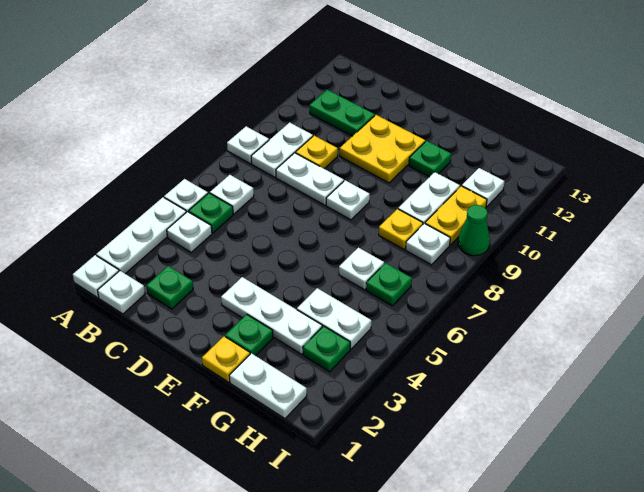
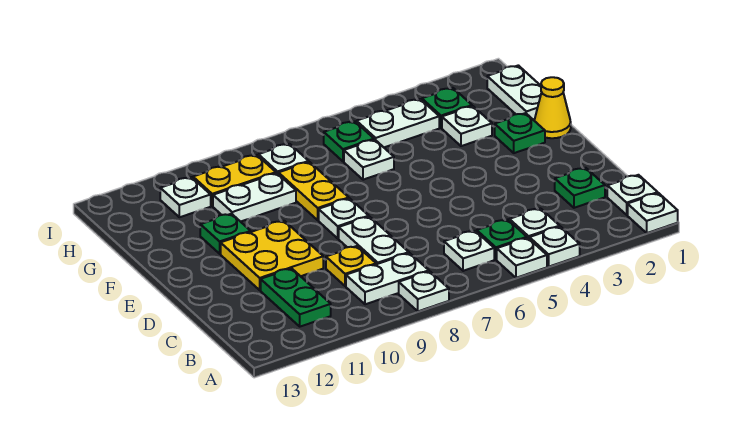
white plate A2:A4 level 1 -> white plate A4 level 1
white plate E3:G3 level 1 -> white plate G3 level 1
yellow plate F1 level 1 -> yellow cone F1 level 1
white plate G4:H4 level 1 -> white plate H4:H5 level 1
yellow plate G8 level 1 -> yellow plate F8:G8 level 1
green cone I9 level 1 -> none

